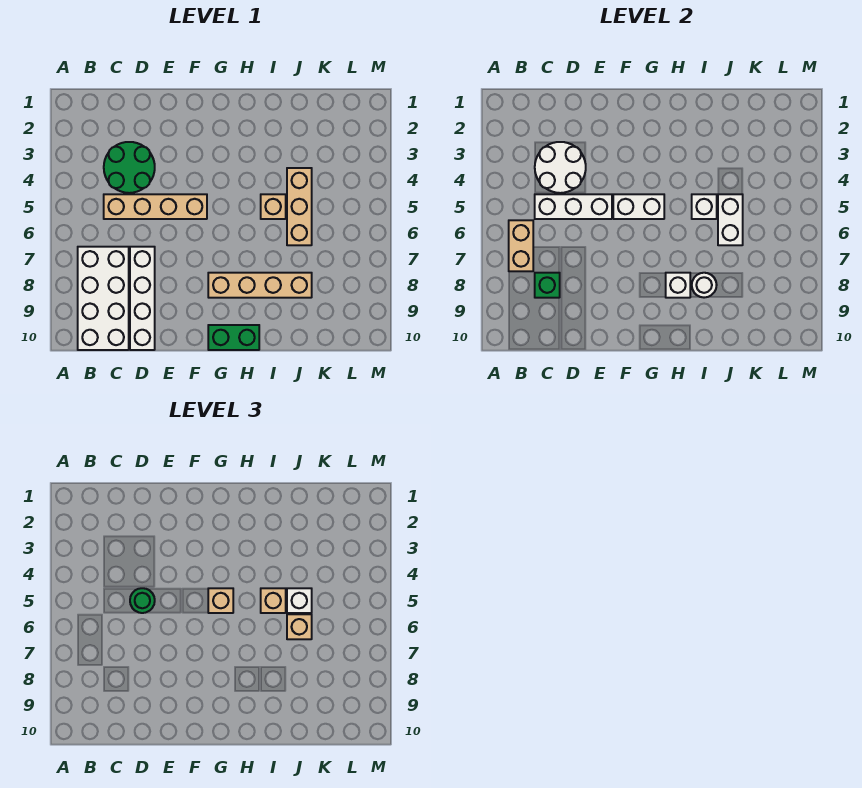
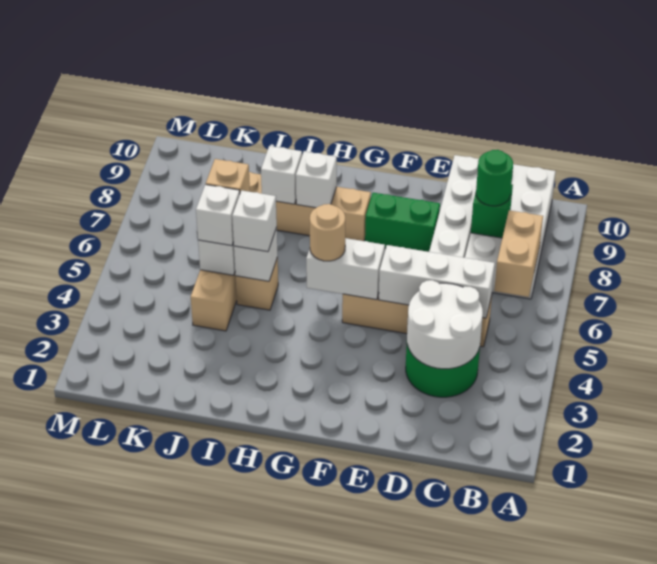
green round brick D5 level 3 -> green round brick C8 level 3
tan brick G5 level 3 -> tan round brick G5 level 3
green brick G10:H10 level 1 -> green brick E8:F8 level 1
tan brick I5 level 3 -> white brick I5 level 3
white round brick I8 level 2 -> white brick I8 level 2

